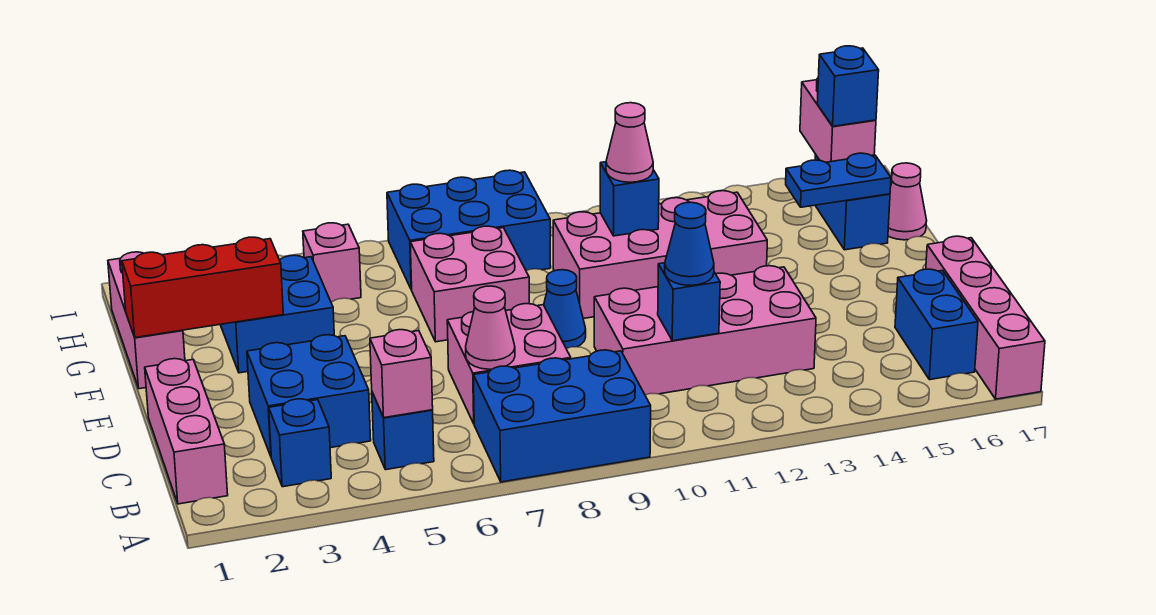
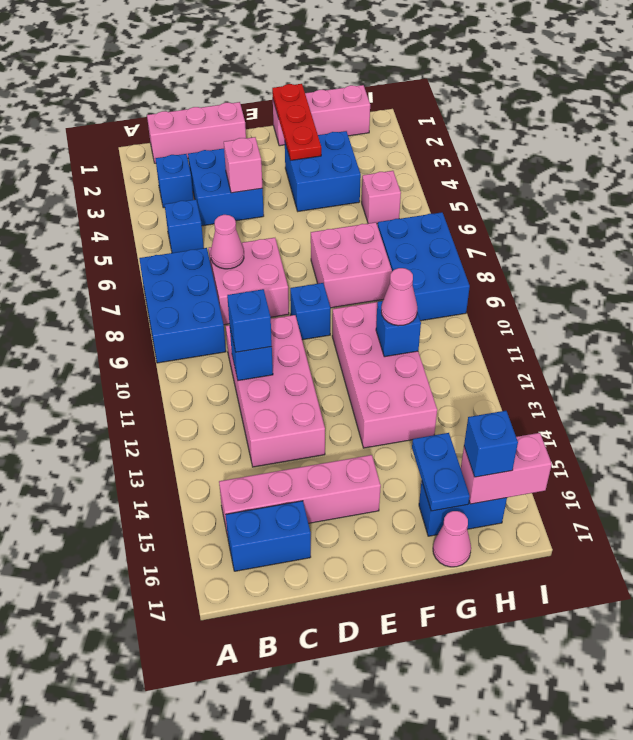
pink brick A17:D17 level 1 -> pink brick B15:E15 level 1
pink brick B5 level 2 -> pink brick D4 level 2
blue cone C11 level 3 -> blue brick C11 level 3
blue cone E9 level 1 -> blue brick E9 level 1
red brick F1:F3 level 2 -> red plate F1:F3 level 2

